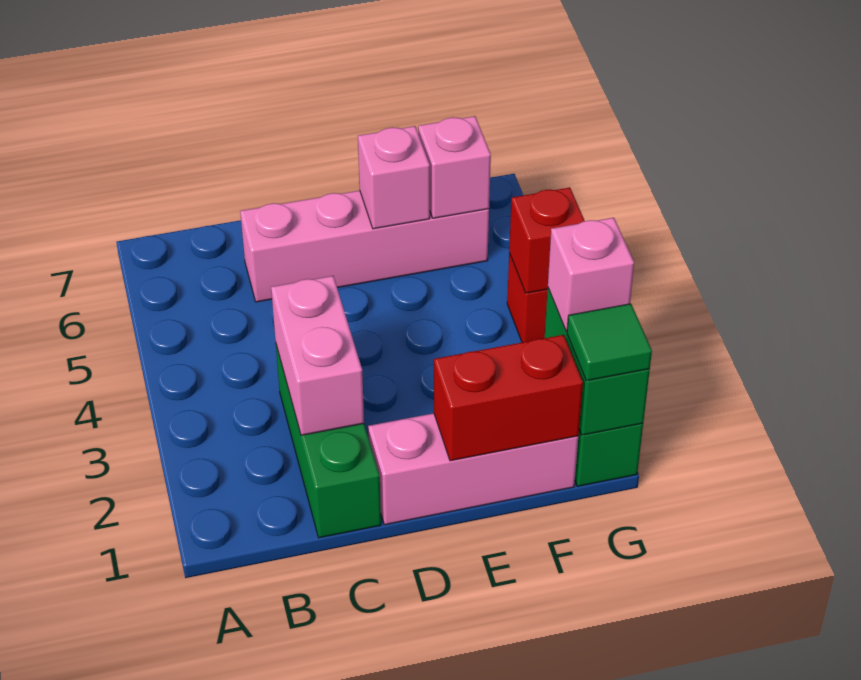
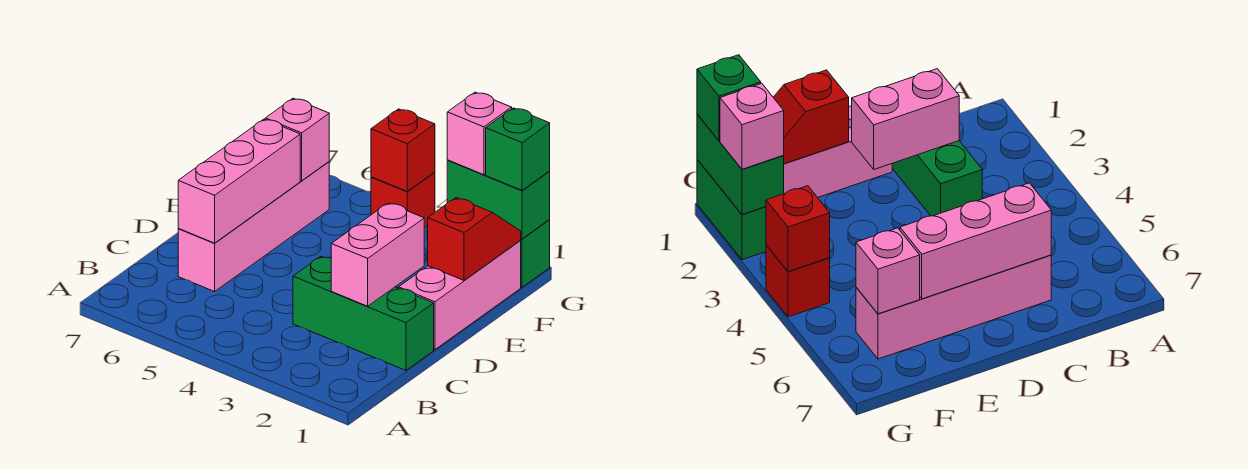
pink brick C2:C3 level 2 -> pink brick C2:D2 level 2
red brick E1:F1 level 2 -> red slope E1:F1 level 2 top E
pink brick E6 level 2 -> pink brick C6:E6 level 2
green tile G1 level 3 -> green brick G1 level 3

